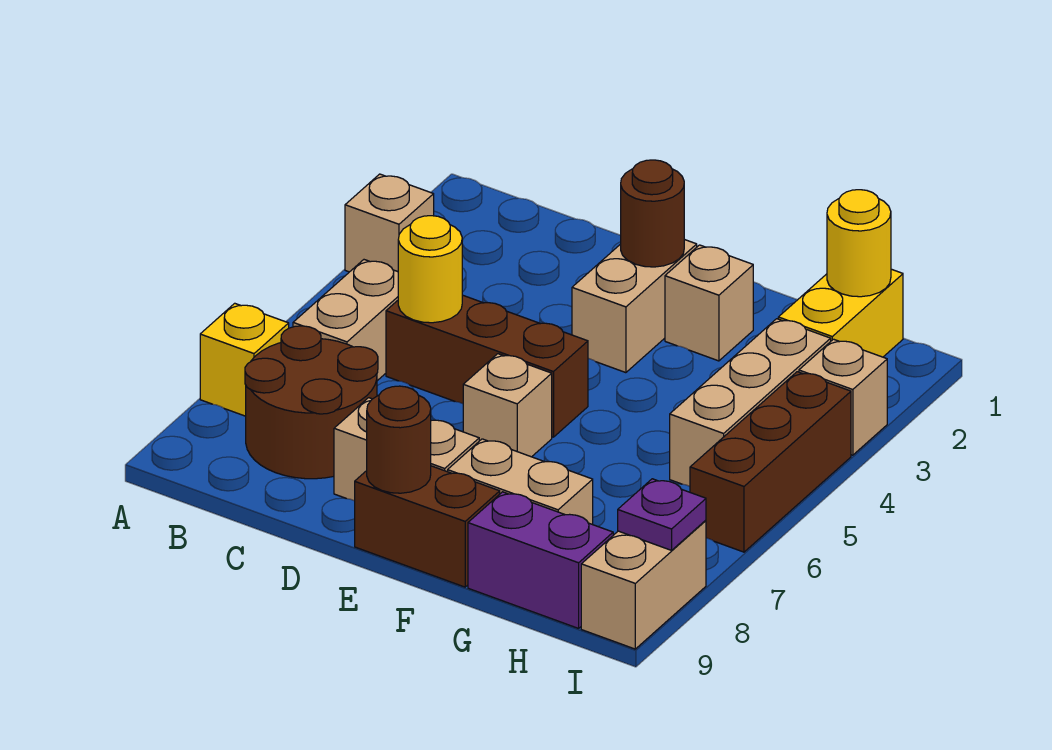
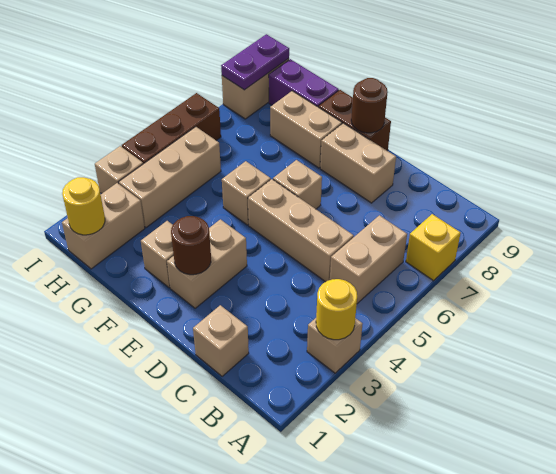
brown round brick B7:C8 level 1 -> none
none -> tan brick C1 level 1
brown brick C5:E5 level 1 -> tan brick C5:E5 level 1
yellow round brick C5 level 2 -> yellow round brick A3 level 2
none -> tan brick F5 level 1
yellow brick H1:H2 level 1 -> tan brick H1:H2 level 1
purple plate I8 level 2 -> purple plate I8:I9 level 2

